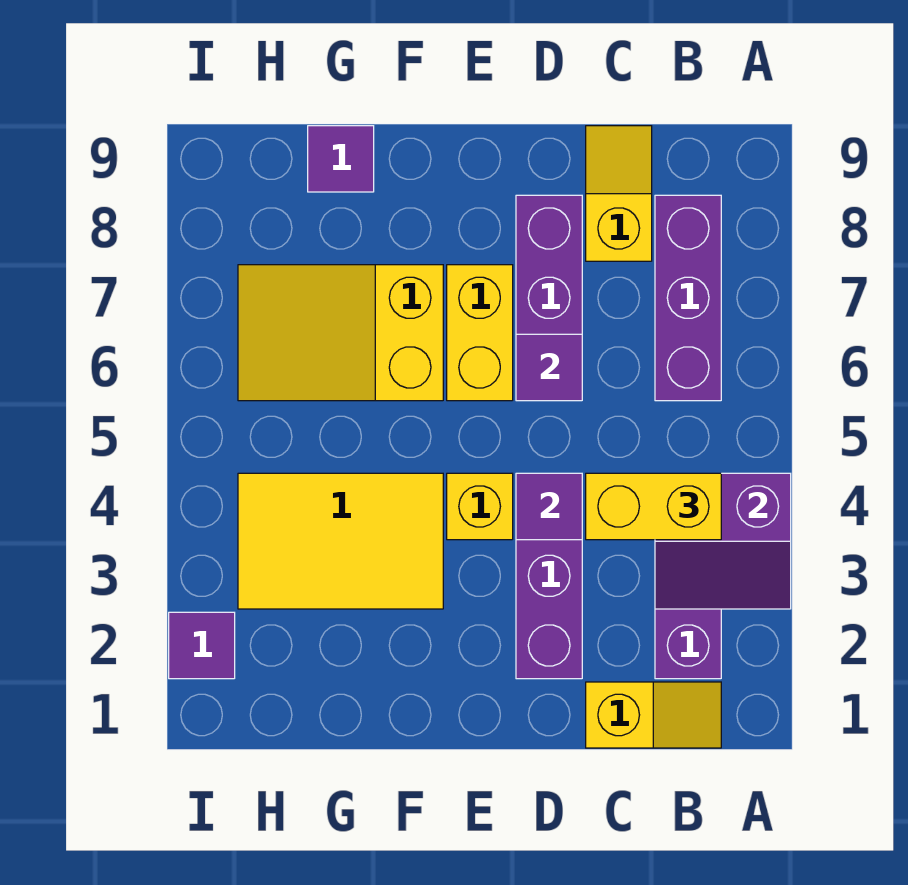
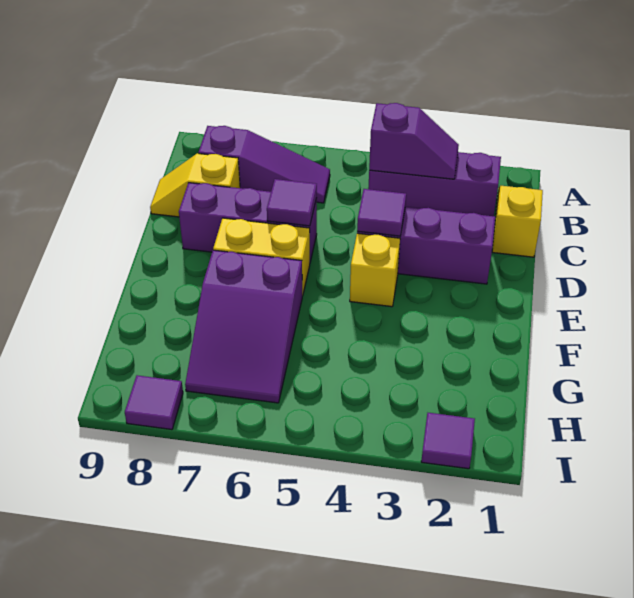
purple slope A3:B4 level 2 top 4 -> purple slope B3:B4 level 2 top 4
yellow brick B4:C4 level 3 -> none
purple brick B6:B8 level 1 -> purple slope B6:B8 level 1 top 8
yellow tile F3:H4 level 1 -> none
yellow slope F6:H7 level 1 top F -> purple slope F6:H7 level 1 top F
purple tile G9 level 1 -> purple tile I8 level 1

